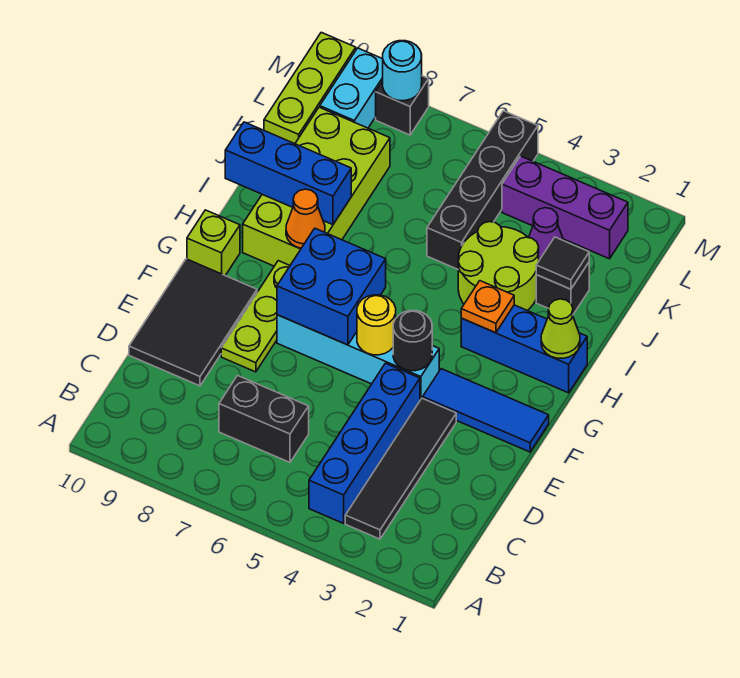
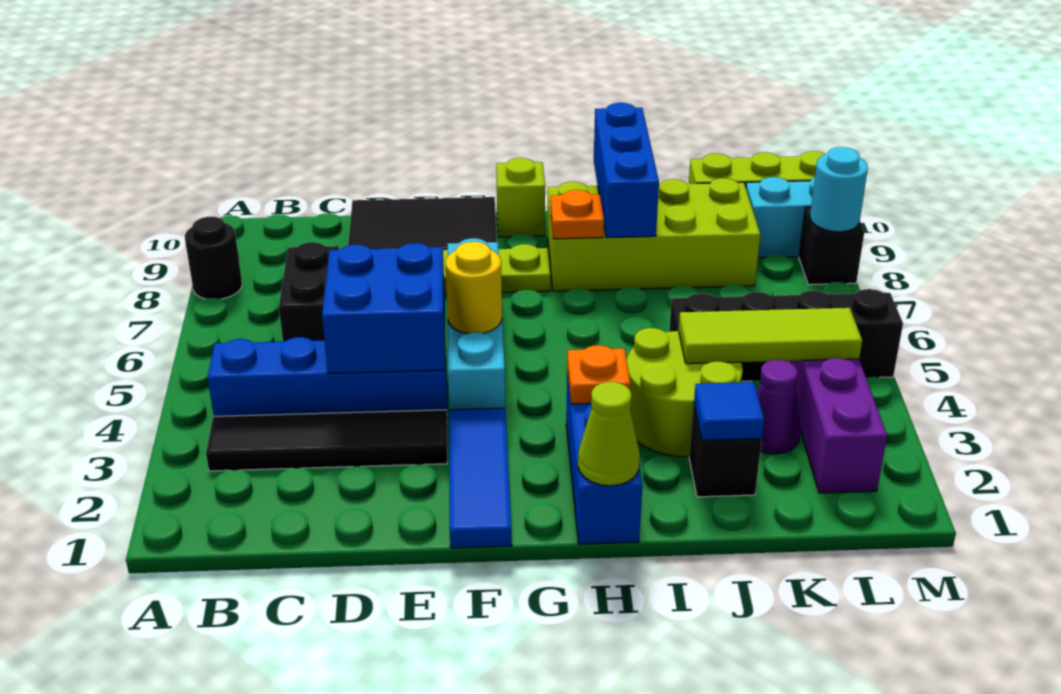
black round brick F4 level 2 -> black round brick A8 level 1
blue brick F6:G7 level 2 -> blue brick D4:E5 level 2
orange cone H8 level 2 -> orange plate H8 level 2
black tile J2 level 2 -> blue tile J2 level 2
none -> lime tile J4:L4 level 2

